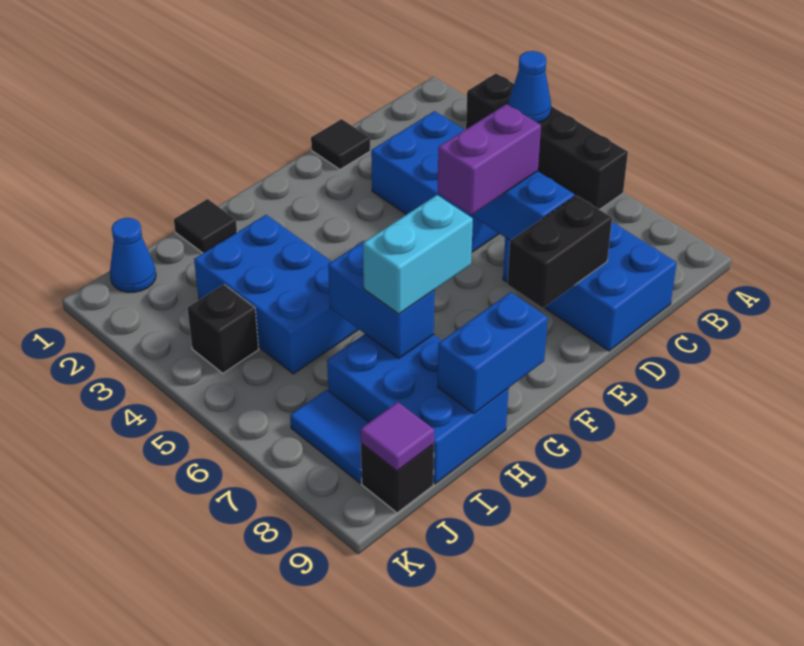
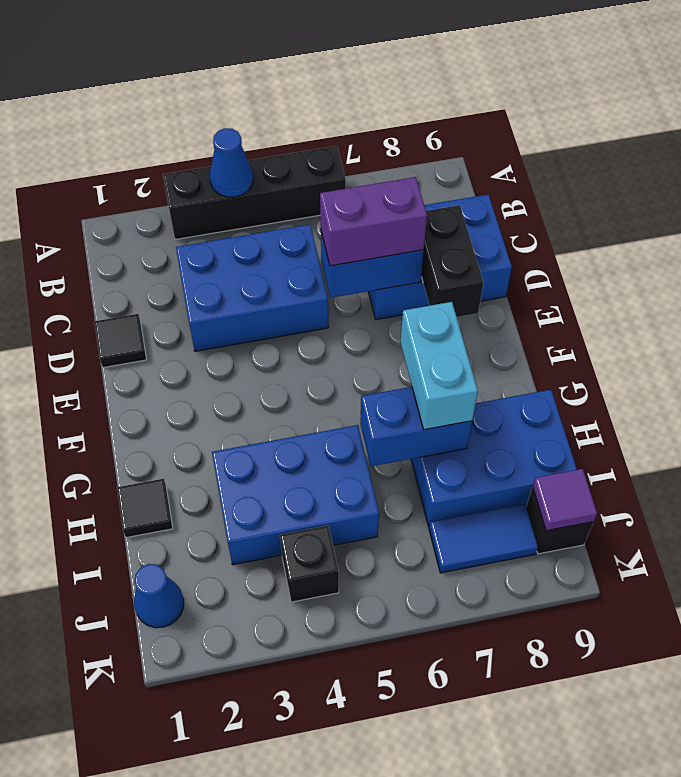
purple brick D6:E6 level 3 -> purple brick D6:D7 level 3
blue brick G9:H9 level 2 -> none

